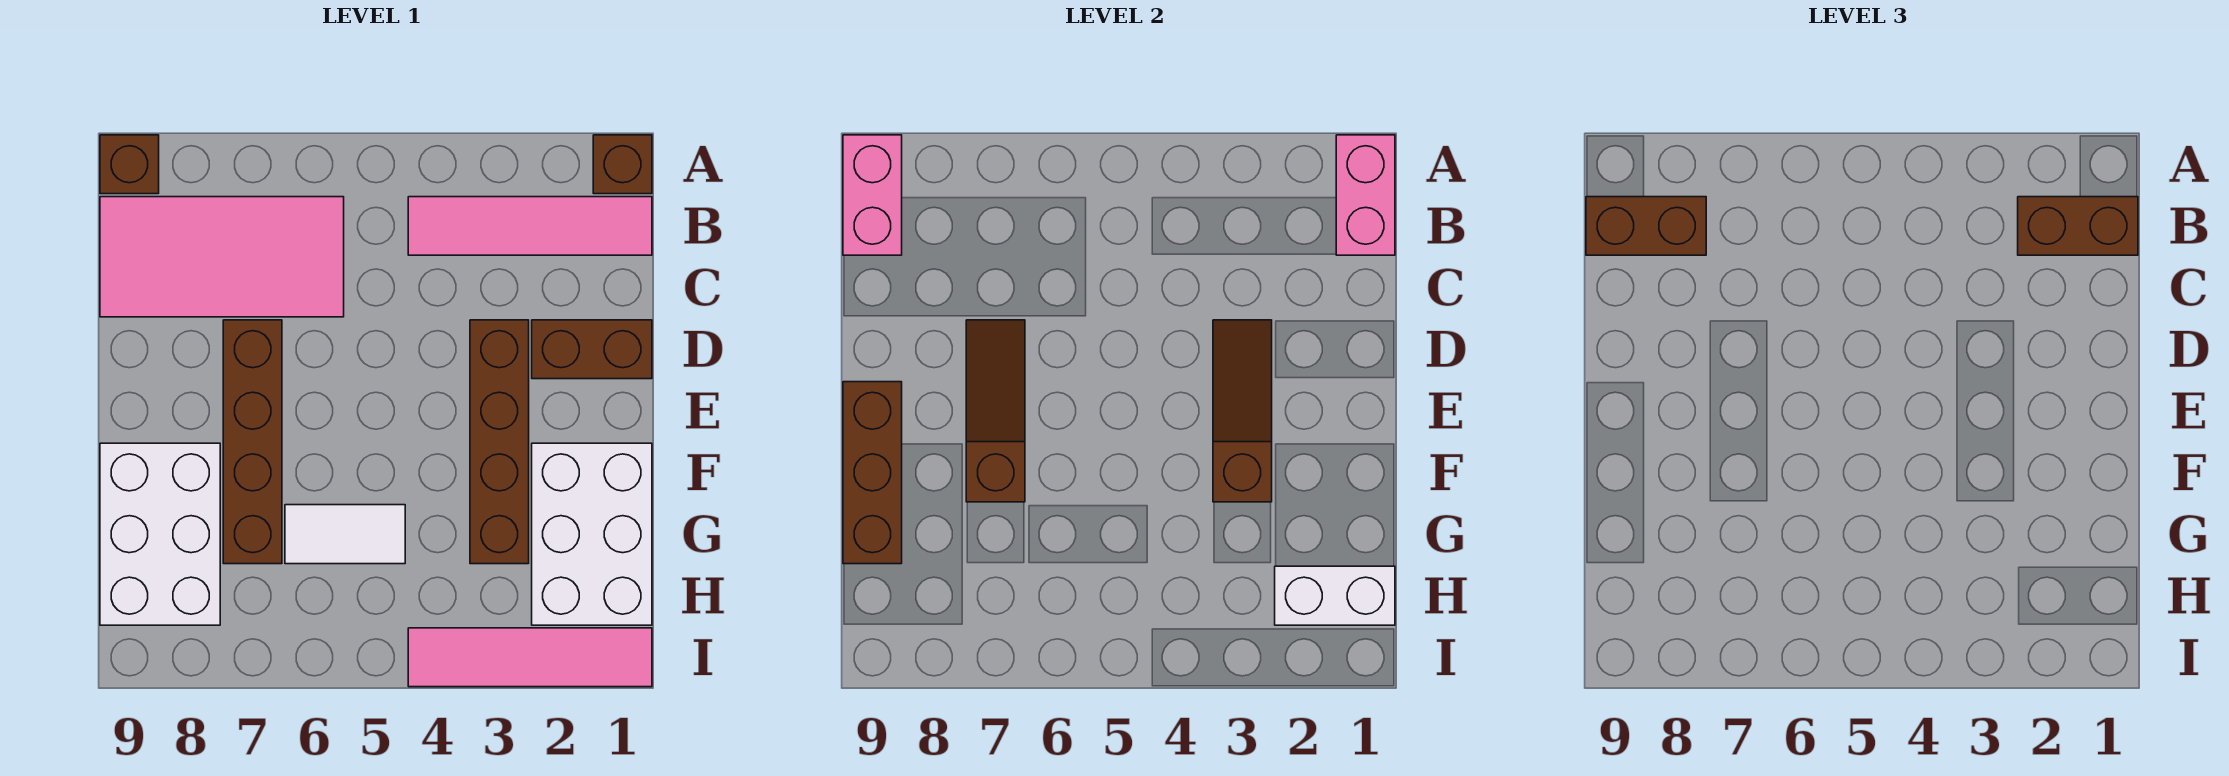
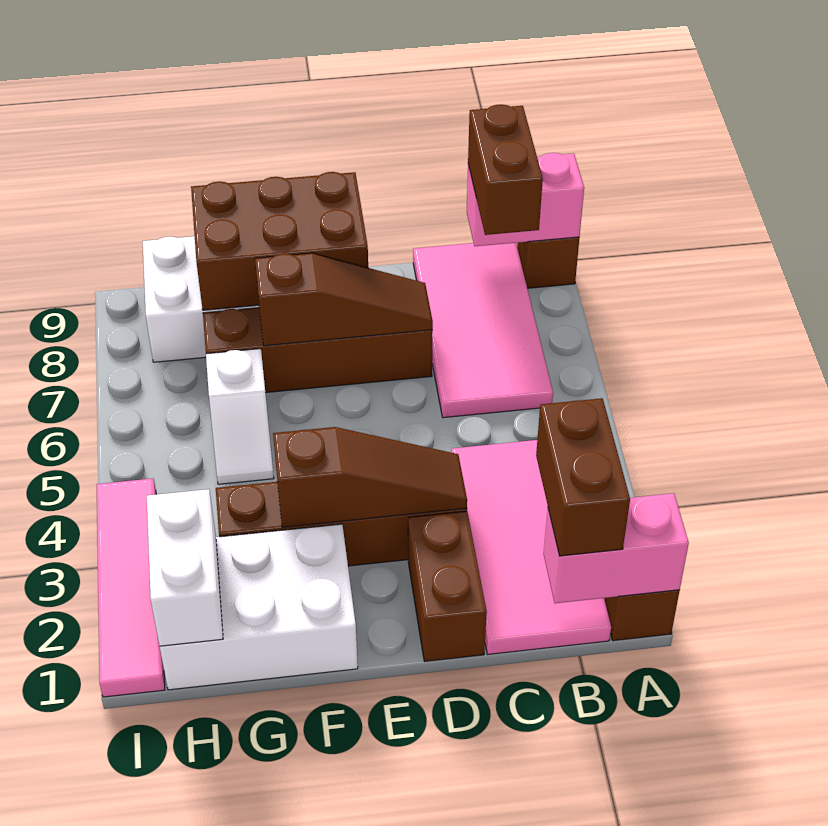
pink tile B1:B4 level 1 -> pink tile B1:C4 level 1
brown brick E9:G9 level 2 -> brown brick E8:G9 level 2
white tile G5:G6 level 1 -> white slope G5:G6 level 1 top 6

